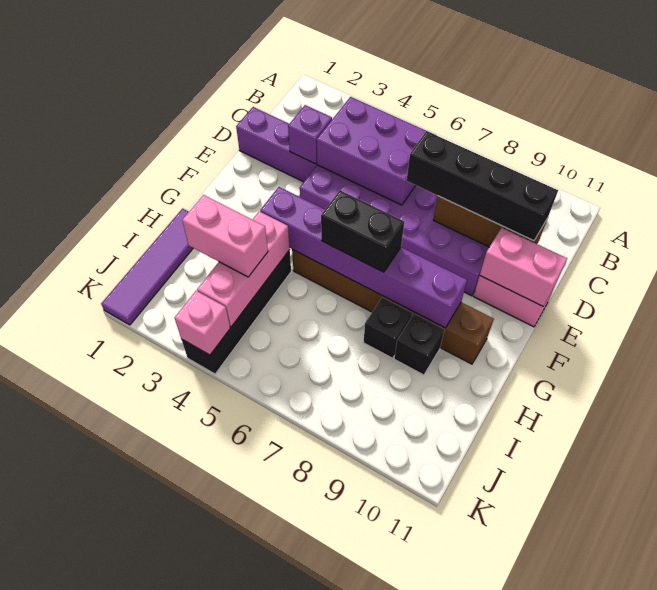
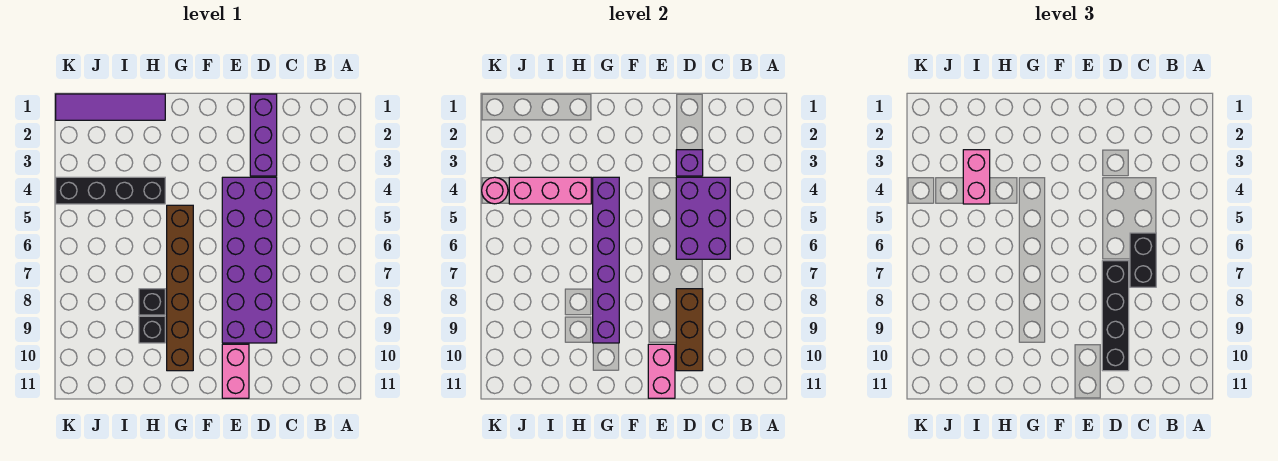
black brick G6:G7 level 3 -> black brick C6:C7 level 3
pink brick K4 level 2 -> pink round brick K4 level 2

